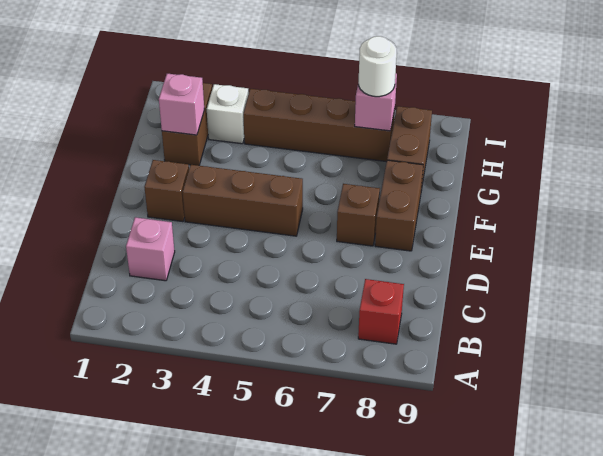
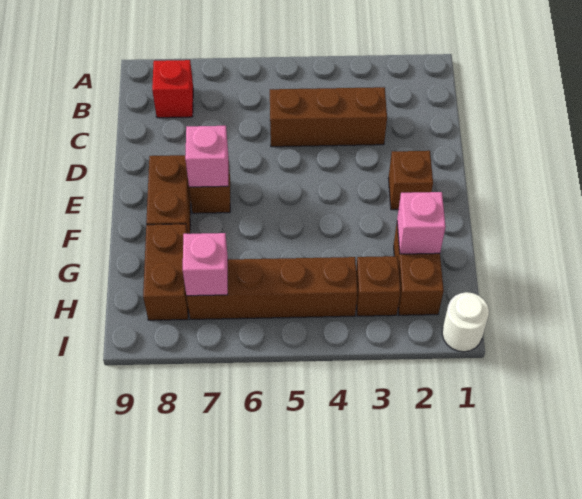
pink brick C2 level 1 -> pink brick E7 level 2
brown brick E3:E5 level 1 -> brown brick C3:C5 level 1
white brick H3 level 1 -> brown brick H3 level 1
white round brick H7 level 3 -> white round brick I1 level 1

